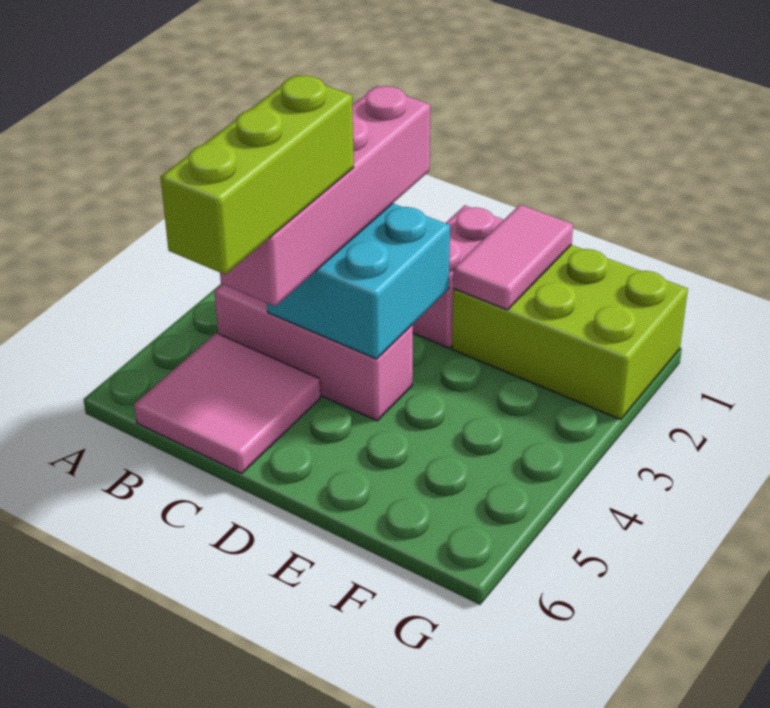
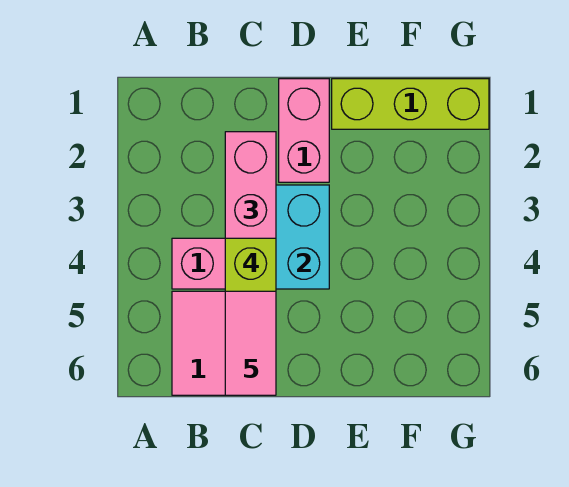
lime brick E1:G2 level 1 -> lime brick E1:G1 level 1
pink tile E1:E2 level 2 -> pink tile C5:C6 level 5

